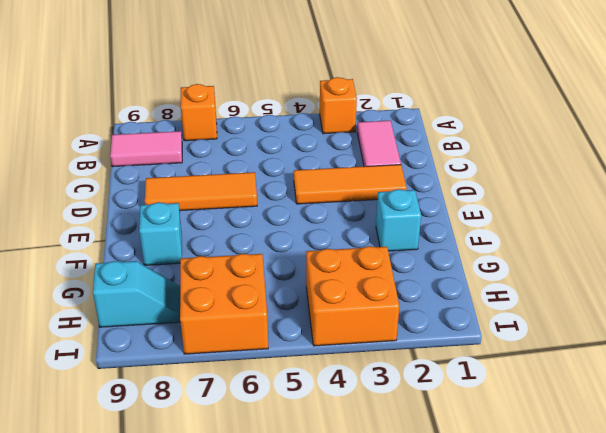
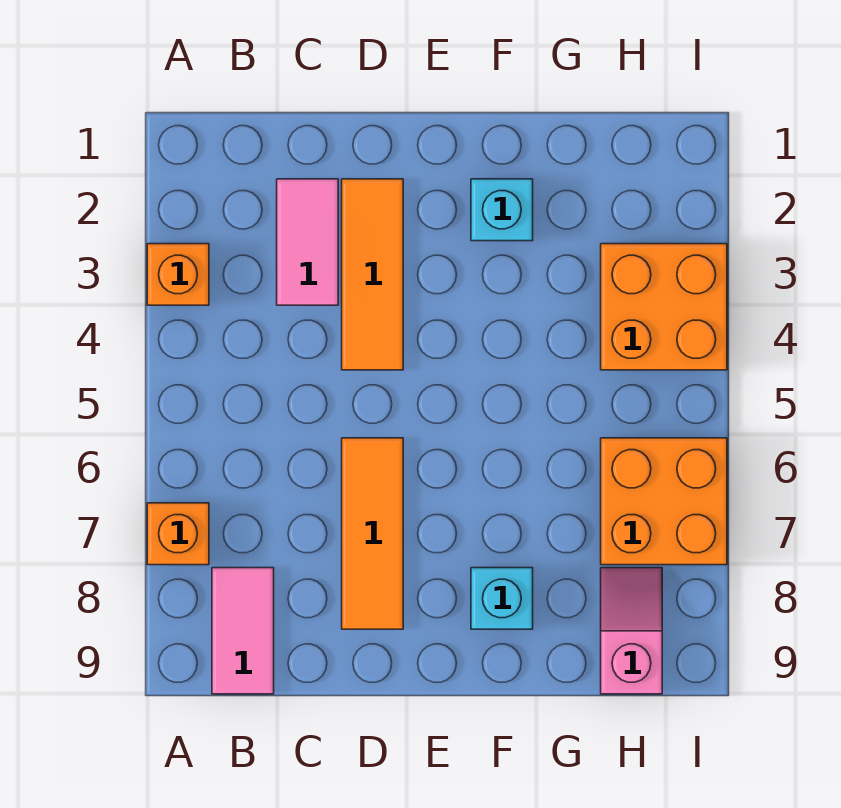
pink tile B2:C2 level 1 -> pink tile C2:C3 level 1
cyan slope H8:H9 level 1 top 9 -> pink slope H8:H9 level 1 top 9

